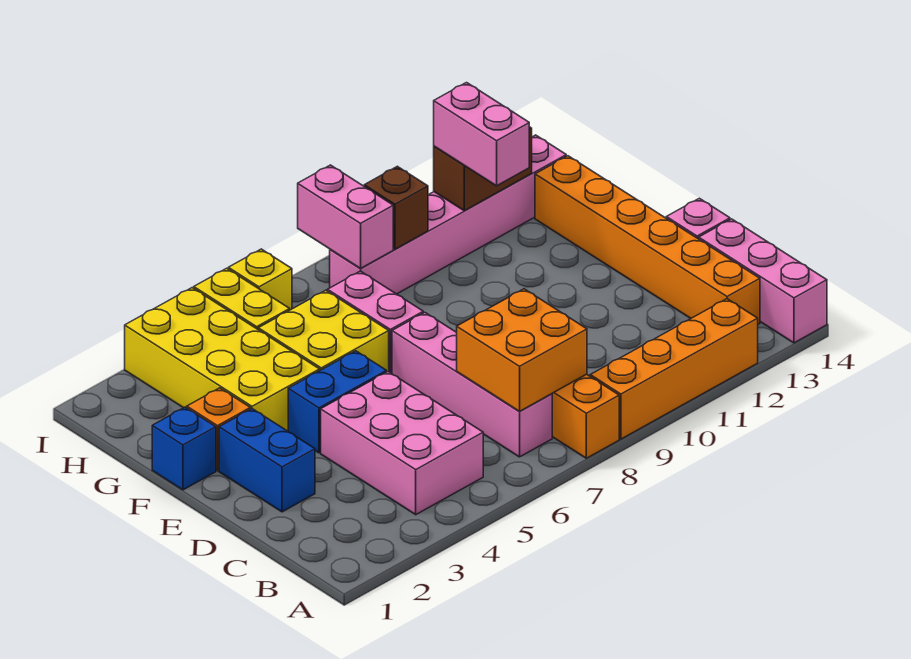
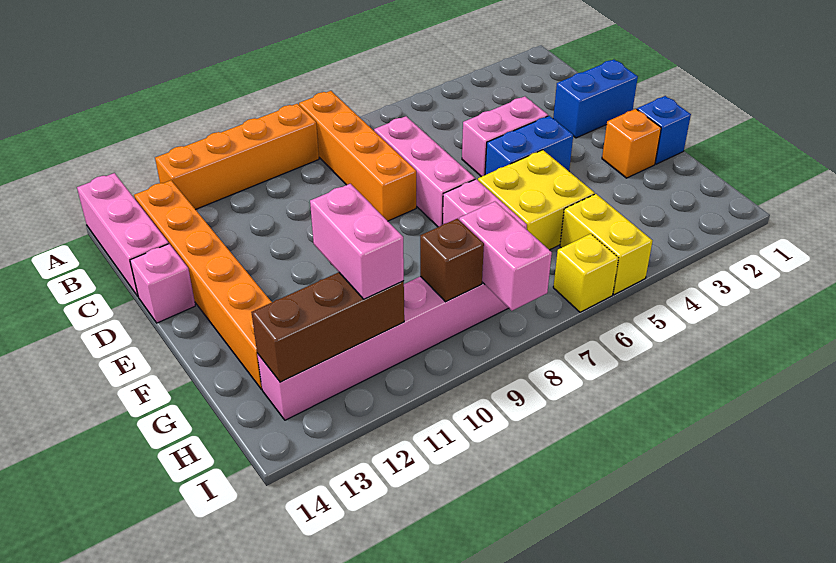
pink brick B4:D5 level 1 -> pink brick D4:D5 level 1
pink brick B7:E7 level 1 -> pink brick C7:E7 level 1
orange brick B7:C8 level 2 -> none
blue brick D2:E2 level 1 -> blue brick D1:D2 level 1
yellow brick F3:I4 level 1 -> none
brown brick H11:H12 level 2 -> brown brick H11:H13 level 2

